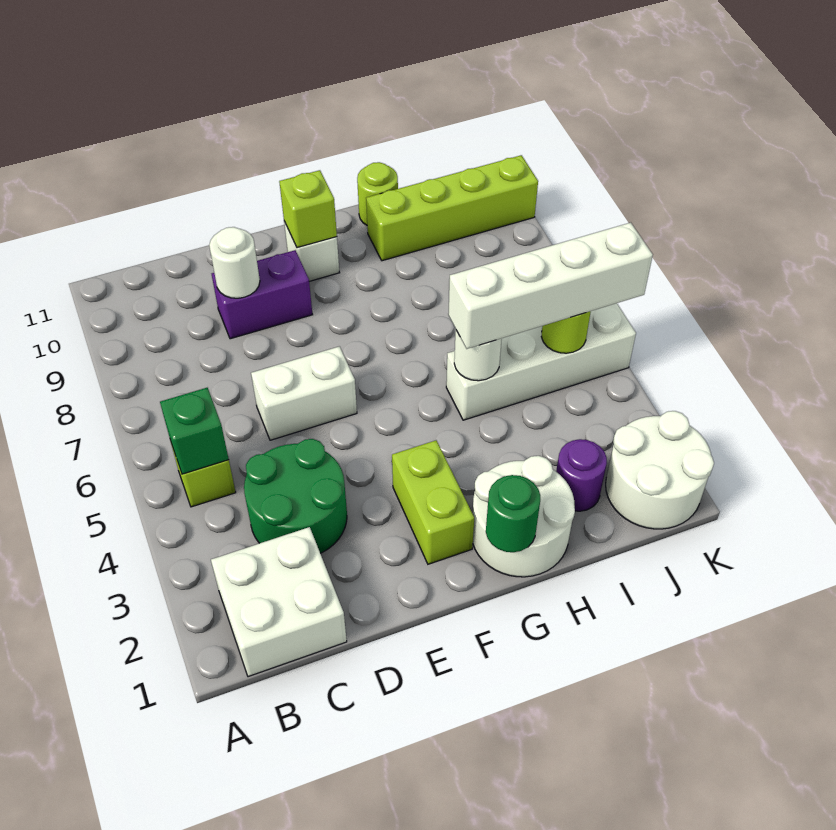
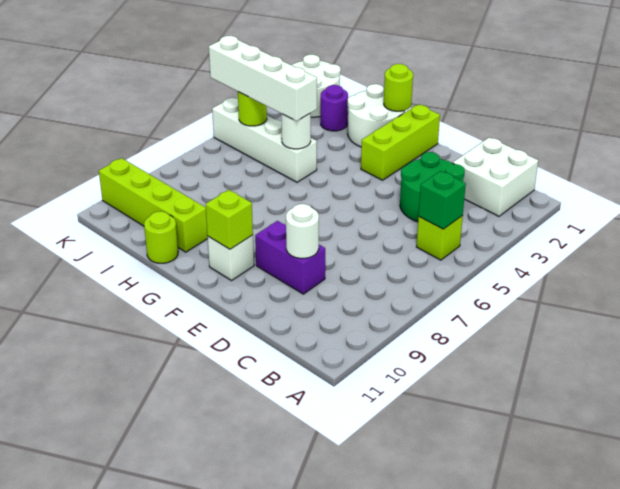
white brick D6:E6 level 1 -> none
lime brick F2:F3 level 1 -> lime brick F1:F3 level 1
green round brick G1 level 2 -> lime round brick G1 level 2

